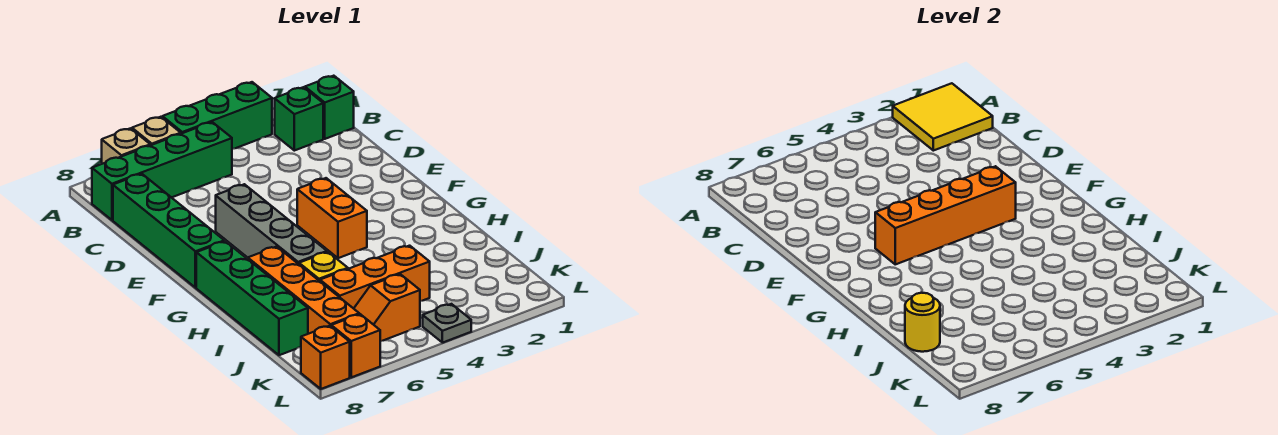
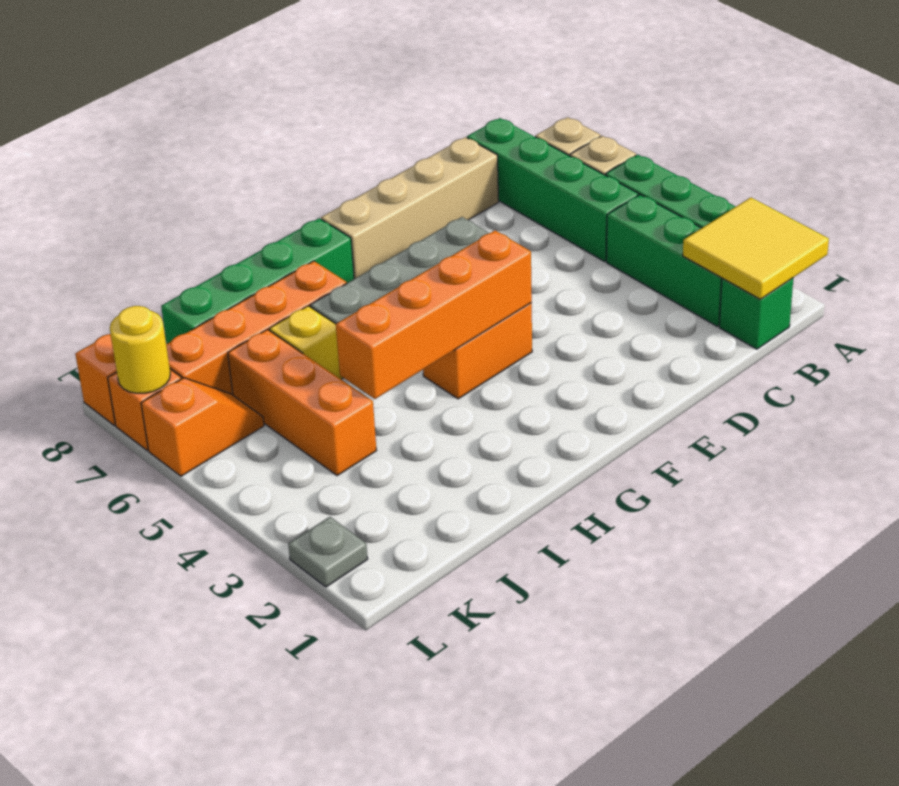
green brick B2 level 1 -> green brick B2:B4 level 1
green brick C8:F8 level 1 -> tan brick C8:F8 level 1
orange brick F3:F6 level 2 -> orange brick F4:I4 level 2
yellow round brick J8 level 2 -> yellow round brick L7 level 2
orange slope K5:K6 level 1 top 5 -> orange slope K6:L6 level 1 top L
grey plate L4 level 1 -> grey plate L2 level 1

